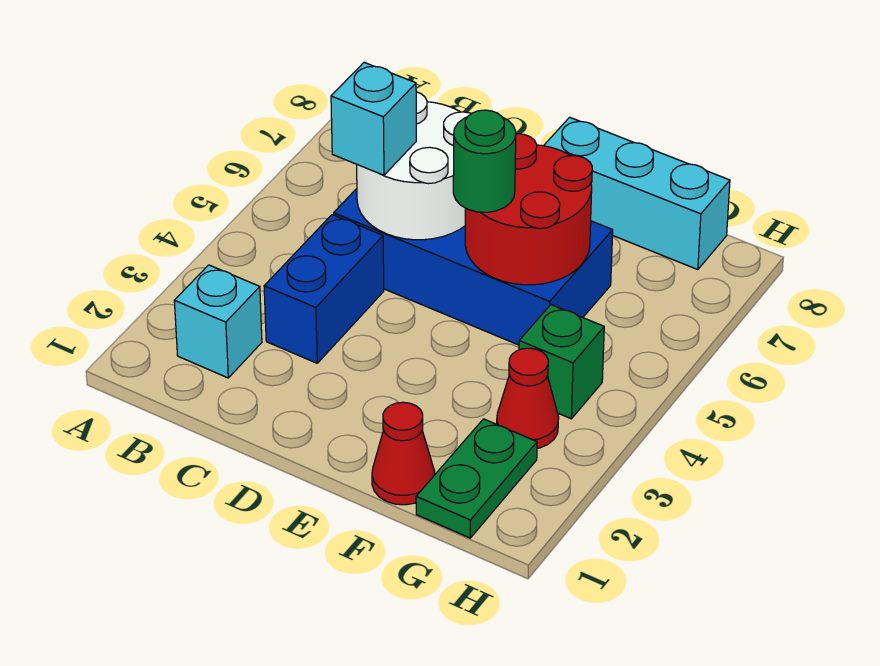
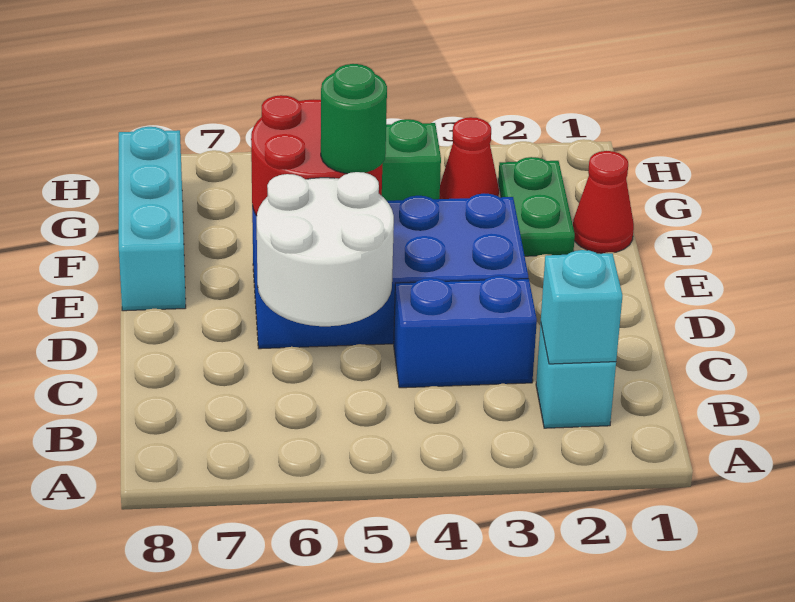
blue brick C5:F6 level 1 -> blue brick D3:E6 level 1
cyan brick C5 level 3 -> cyan brick B2 level 2
green plate G1:G2 level 1 -> green plate F2:G2 level 1

